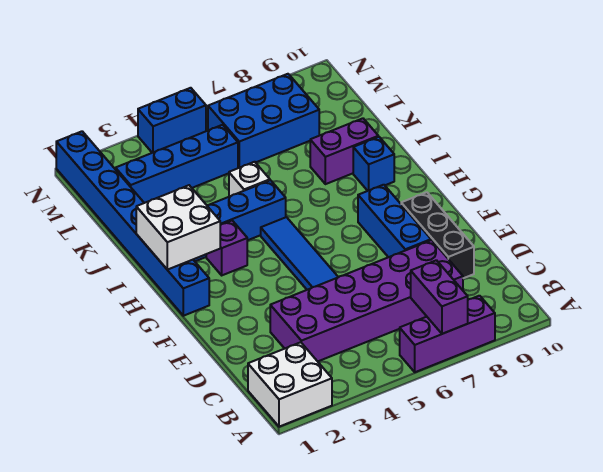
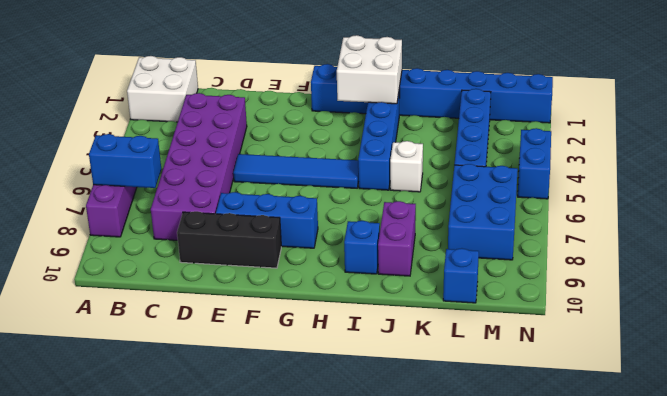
purple brick A7:B7 level 2 -> blue brick A7:B7 level 2
purple brick H3 level 1 -> none
none -> blue brick L10 level 1

